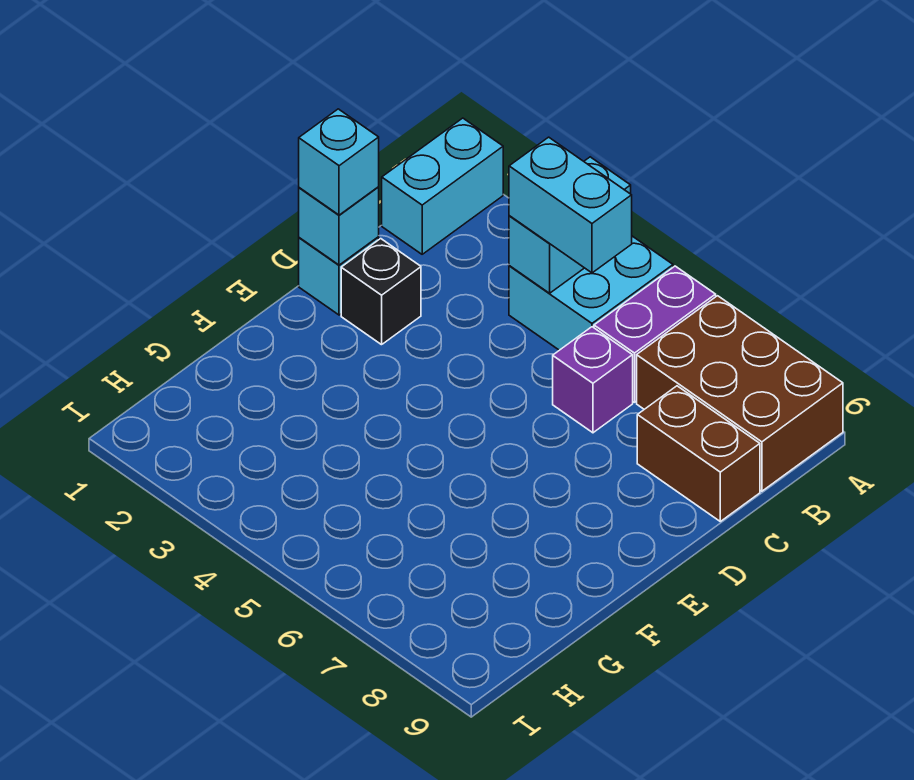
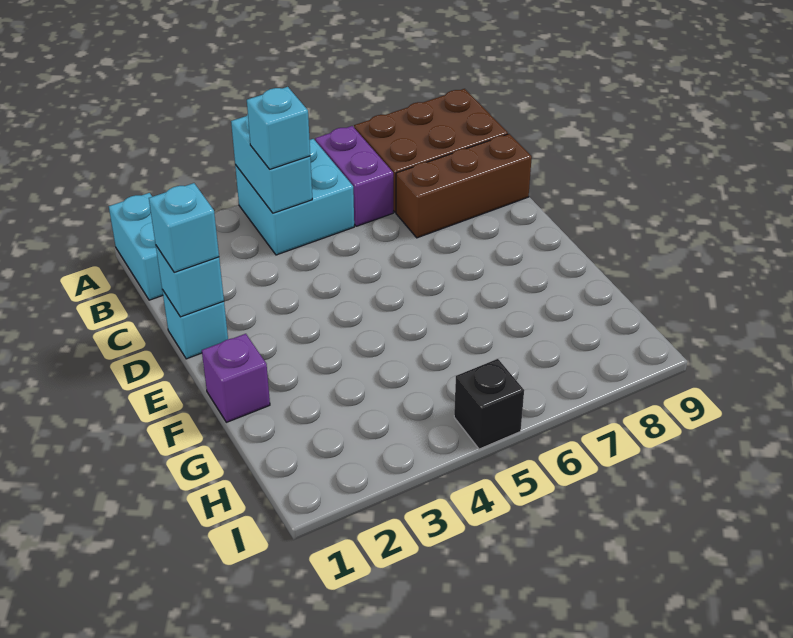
cyan brick B4:B5 level 3 -> cyan brick B4 level 3
purple brick C6 level 1 -> purple brick F1 level 1
brown brick C8:C9 level 1 -> brown brick C7:C9 level 1
black brick D2 level 1 -> black brick I5 level 1

